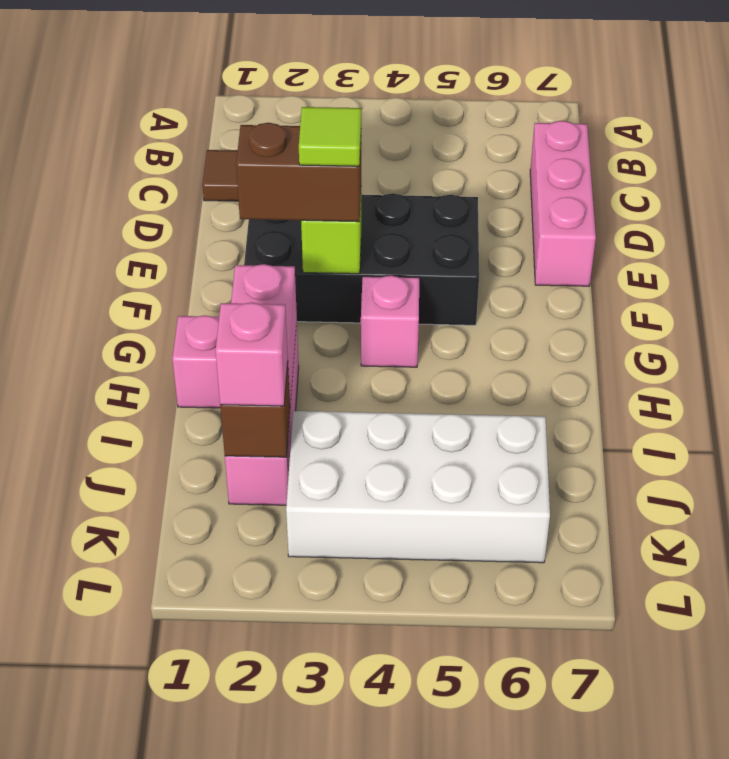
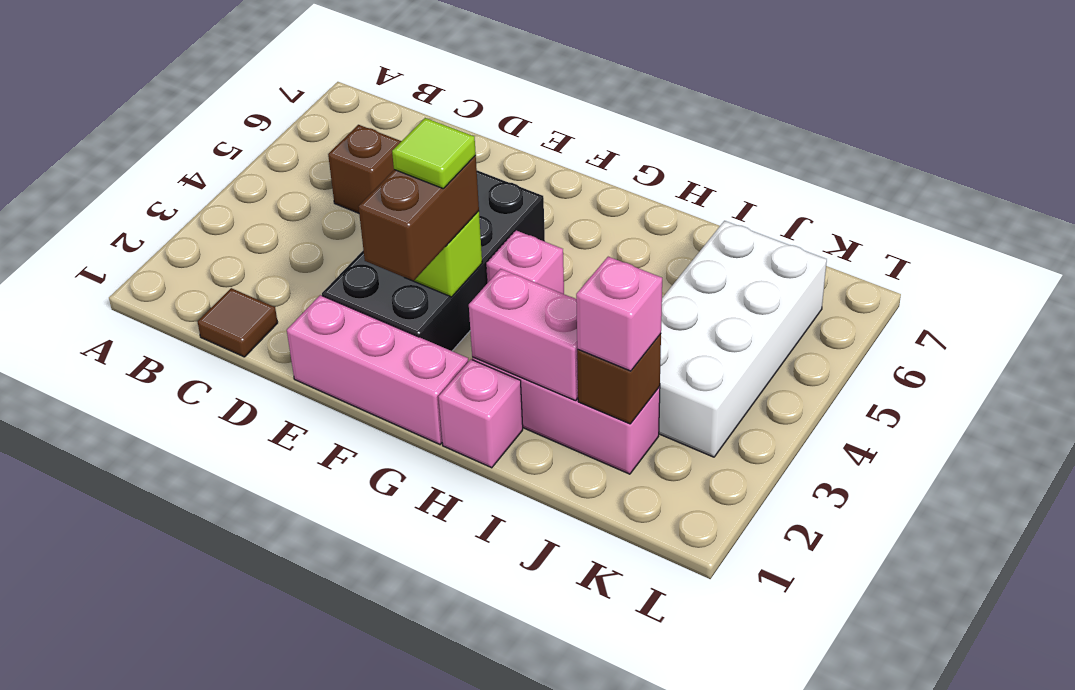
none -> brown brick C5 level 1
pink brick C7:E7 level 1 -> pink brick E1:G1 level 1

